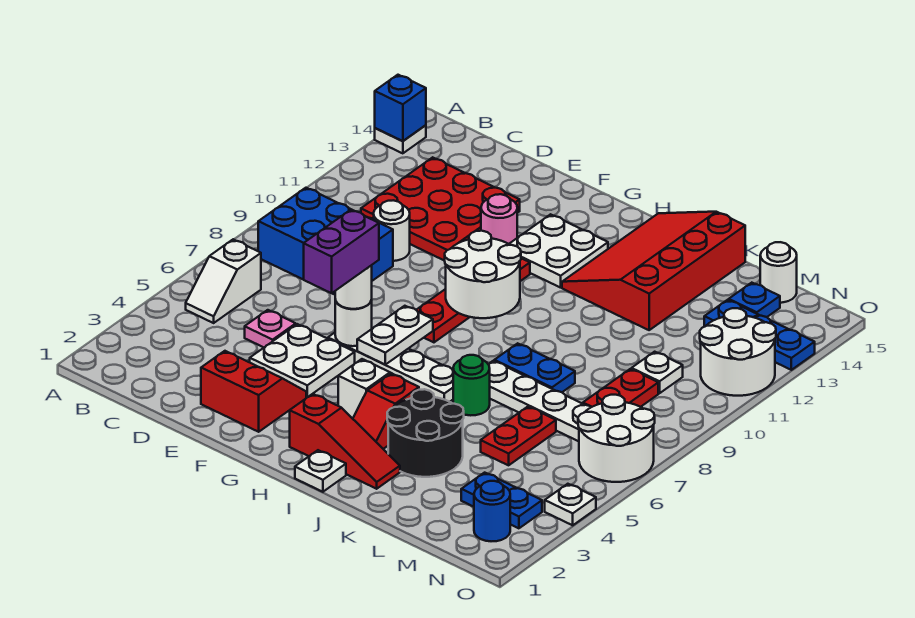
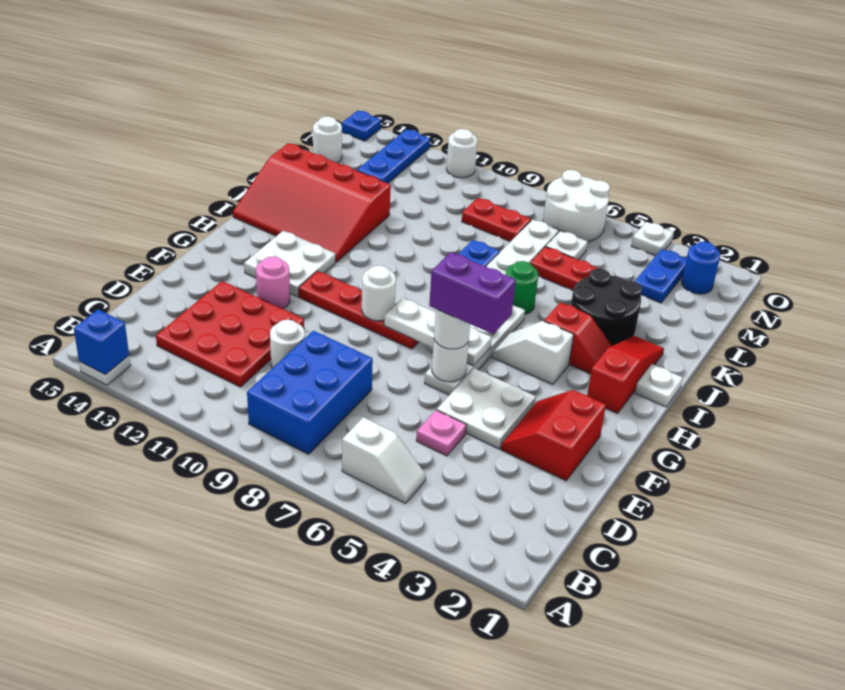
white plate G6:G7 level 2 -> white plate G6:G8 level 2
white round brick G9:H10 level 2 -> white round brick G9 level 2
white plate M10 level 1 -> white plate M6 level 1
blue plate M14 level 1 -> blue plate O15 level 1
white round brick N11:O12 level 1 -> white round brick O11 level 1

